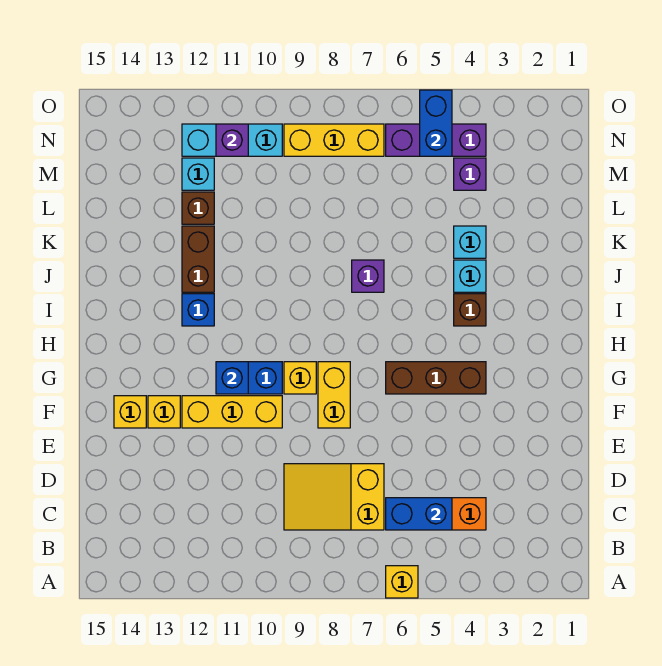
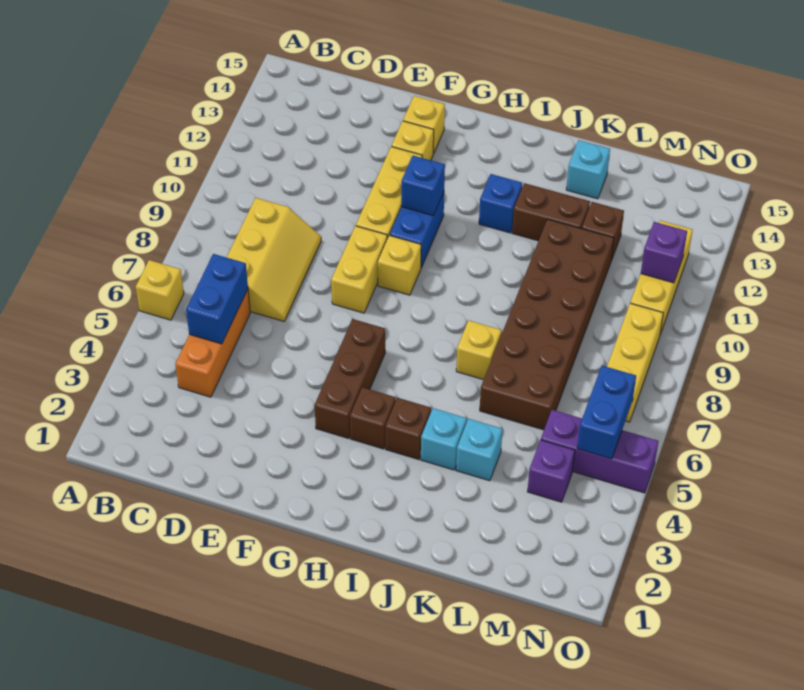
yellow slope C7:D9 level 1 top 7 -> yellow slope C7:D9 level 1 top C
yellow brick F8:G8 level 1 -> yellow brick F8:F9 level 1
none -> brown brick H4 level 1
purple brick J7 level 1 -> yellow brick J7 level 1
none -> brown brick K6:L11 level 1
cyan brick M12 level 1 -> cyan brick K14 level 1
purple brick N4:N6 level 1 -> purple brick M5:O5 level 1
blue brick N5:O5 level 2 -> blue brick N5:N6 level 2
cyan brick N10:N12 level 1 -> yellow brick N10:N12 level 1

